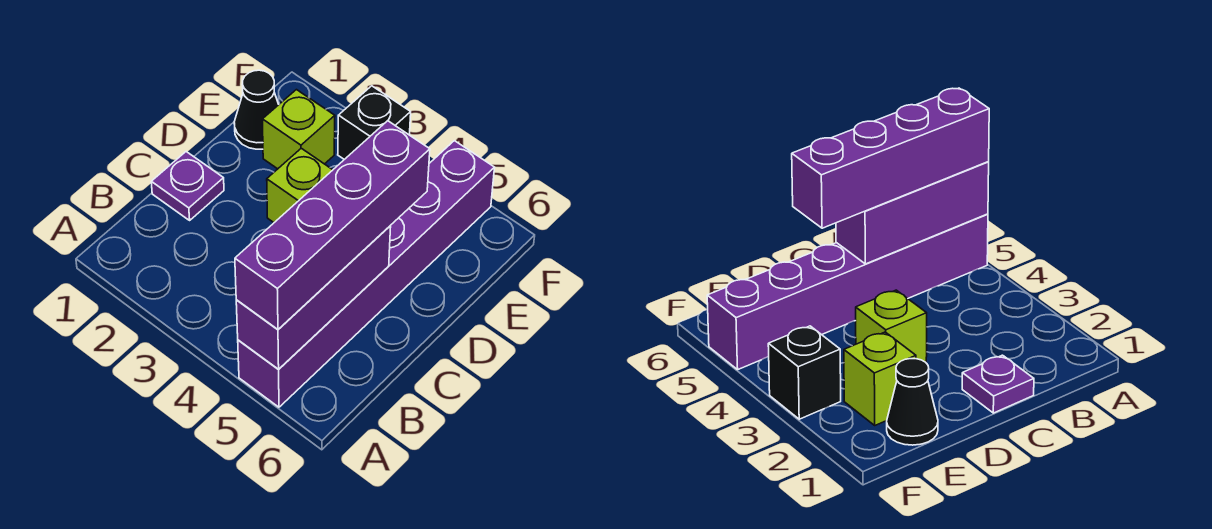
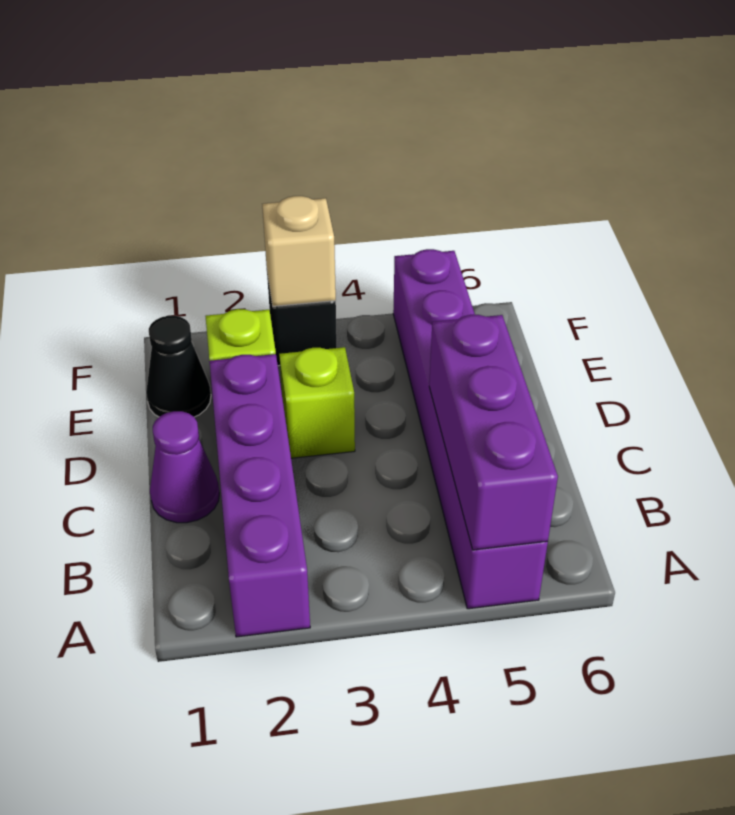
purple brick A5:D5 level 3 -> purple brick A2:D2 level 1
purple plate C1 level 1 -> purple cone C1 level 1
none -> tan brick F3 level 2

